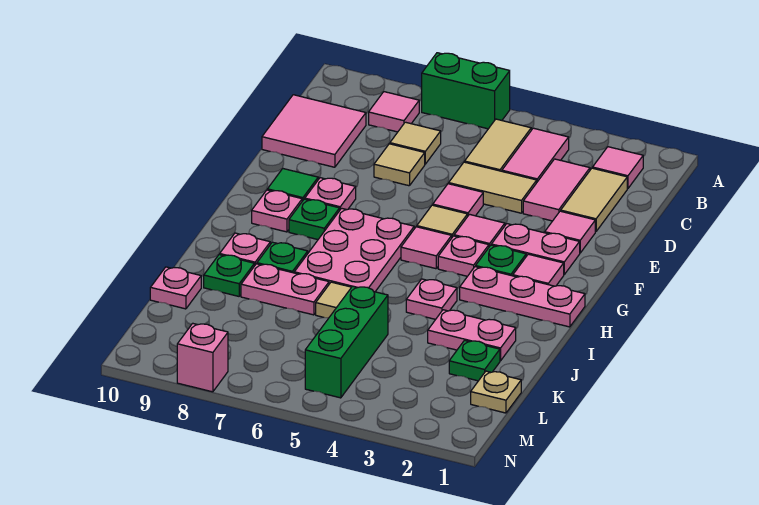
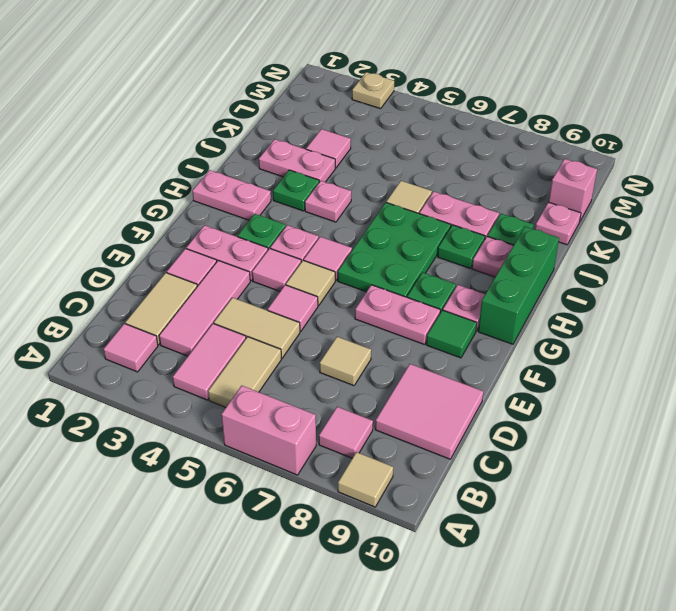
green brick A6:A7 level 1 -> pink brick A6:A7 level 1
pink tile C3:D3 level 1 -> pink tile C3:E3 level 1
tan tile C7 level 1 -> tan tile A9 level 1
pink plate F8 level 1 -> pink plate F7:F8 level 1
pink tile G2 level 1 -> pink tile K3 level 1
pink plate G6:I7 level 1 -> green plate G6:I7 level 1
pink plate H1:H3 level 1 -> pink plate H1:H2 level 1
green plate K2 level 1 -> green plate I3 level 1
green brick K5:M5 level 1 -> green brick G10:I10 level 1
tan plate L1 level 1 -> tan plate N3 level 1
pink brick N8 level 1 -> pink brick L10 level 1

